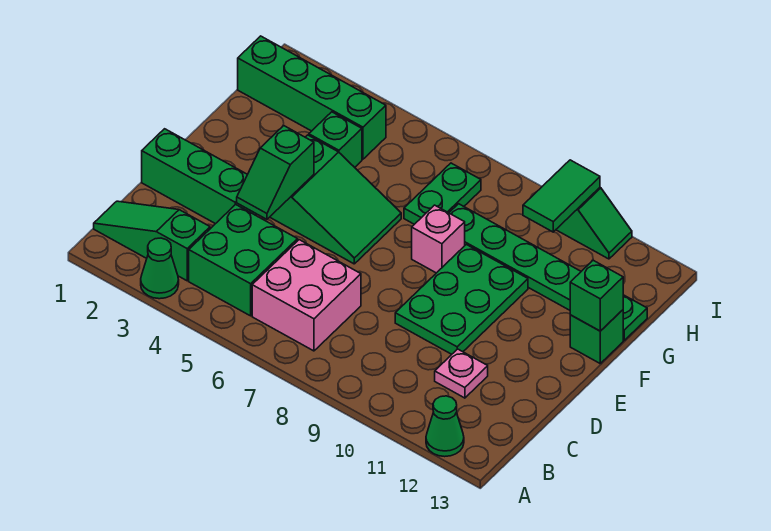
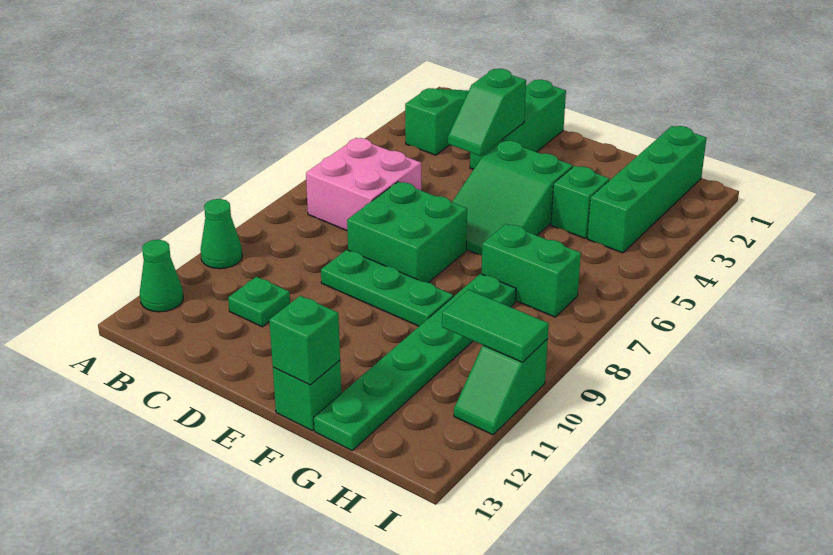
green cone A3 level 1 -> green cone A10 level 1
green brick B4:C5 level 1 -> green brick D7:E8 level 1
pink plate C11 level 1 -> green plate C11 level 1
green slope D4:E4 level 2 top E -> green slope D3:D4 level 2 top 3
green plate D9:F10 level 1 -> green plate D9:F9 level 1
pink brick F8 level 1 -> none
green plate G7:H7 level 1 -> green brick G7:H7 level 1

